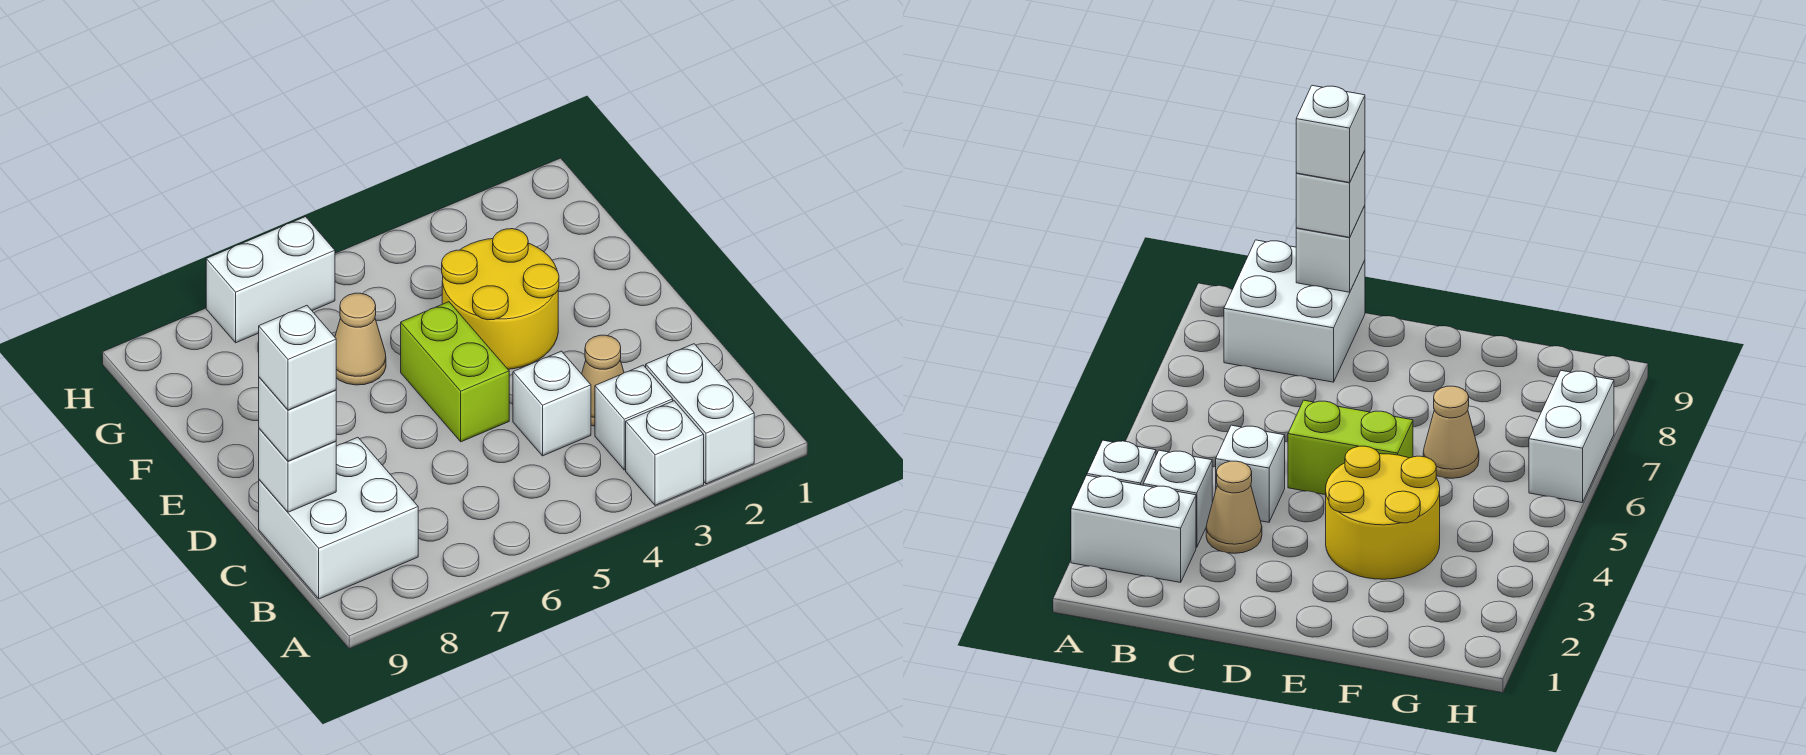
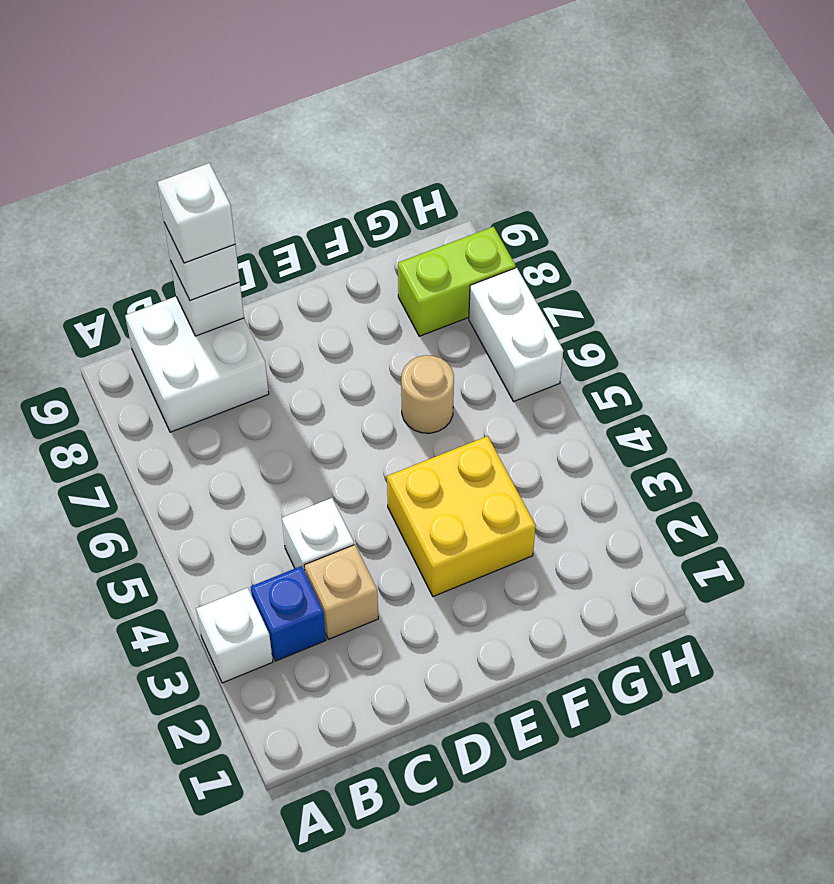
white brick A2:B2 level 1 -> none
white brick B3 level 1 -> blue brick B3 level 1
tan cone C3 level 1 -> tan brick C3 level 1
lime brick D5:E5 level 1 -> lime brick G8:H8 level 1
yellow round brick E3:F4 level 1 -> yellow brick E3:F4 level 1
tan cone F6 level 1 -> tan round brick F6 level 1

